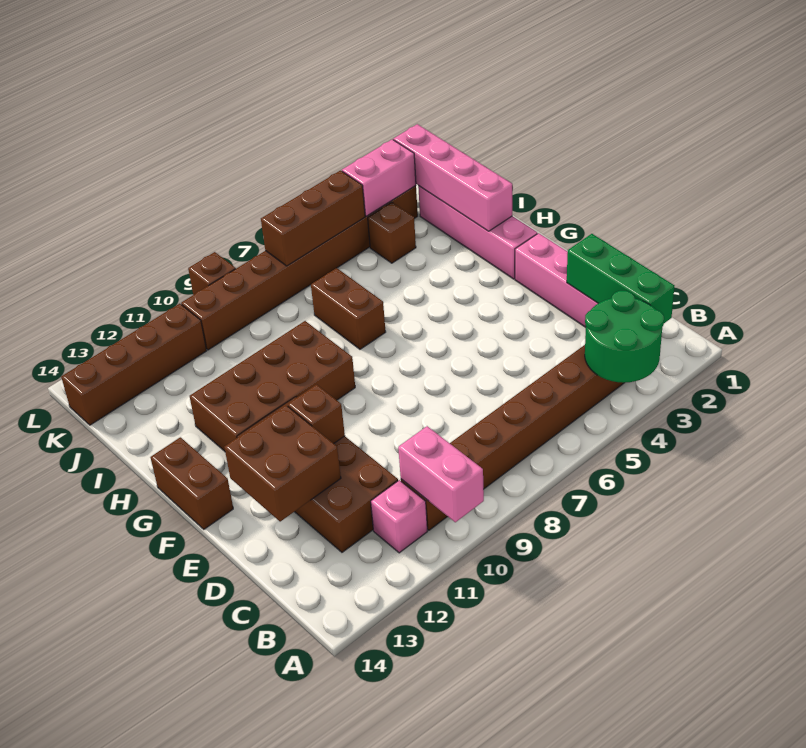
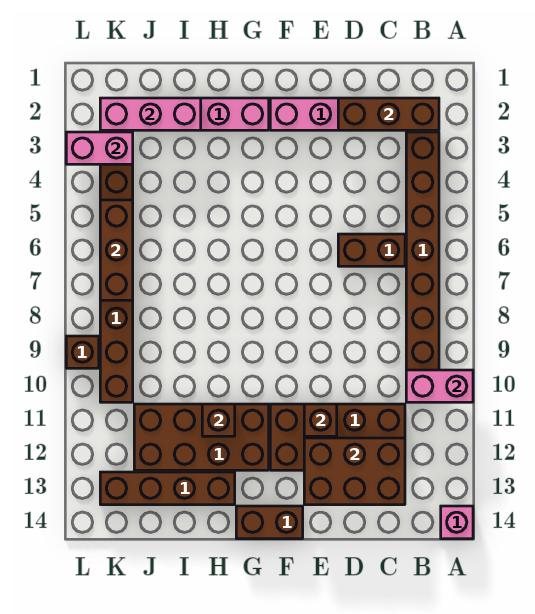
green round brick A3:B4 level 2 -> none
green brick B2:D2 level 2 -> brown brick B2:D2 level 2
pink brick B11 level 1 -> pink brick A14 level 1
brown brick D12:E13 level 2 -> brown brick C12:E13 level 2
brown brick G9:H12 level 1 -> brown brick G11:J12 level 1
pink brick H2:K2 level 2 -> pink brick I2:K2 level 2
brown brick H7:I7 level 1 -> brown brick C6:D6 level 1
brown brick J4 level 1 -> brown brick H11 level 2
pink brick K3:K4 level 2 -> pink brick K3:L3 level 2
brown brick K11:K14 level 1 -> brown brick H13:K13 level 1

